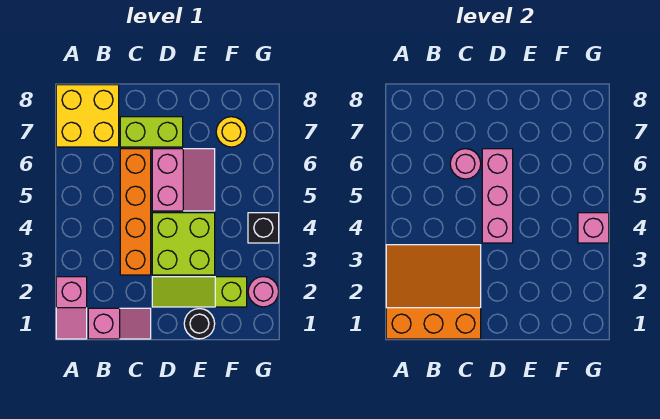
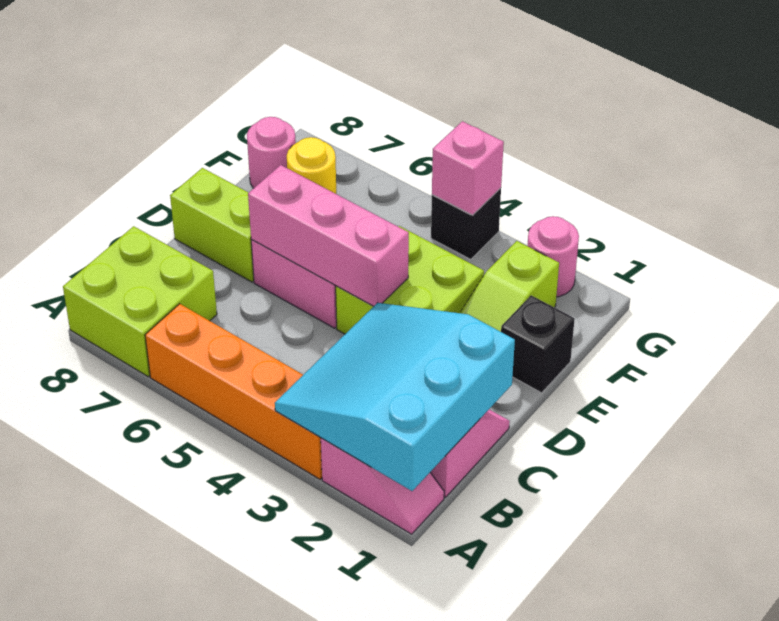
orange slope A1:C3 level 2 top 1 -> cyan slope A1:C3 level 2 top 1
yellow brick A7:B8 level 1 -> lime brick A7:B8 level 1
orange brick C3:C6 level 1 -> orange brick A3:A6 level 1
pink round brick C6 level 2 -> pink round brick F8 level 1
lime brick C7:D7 level 1 -> lime brick D7:D8 level 1
black round brick E1 level 1 -> black brick E1 level 1

